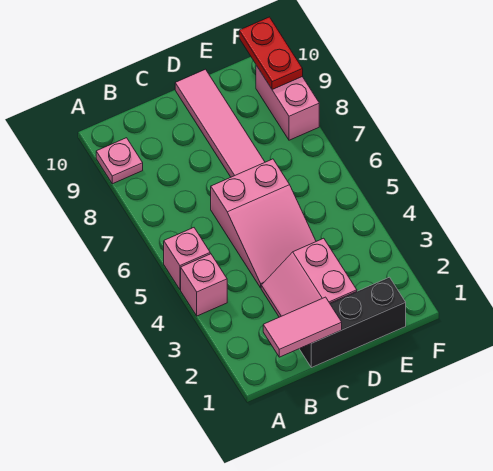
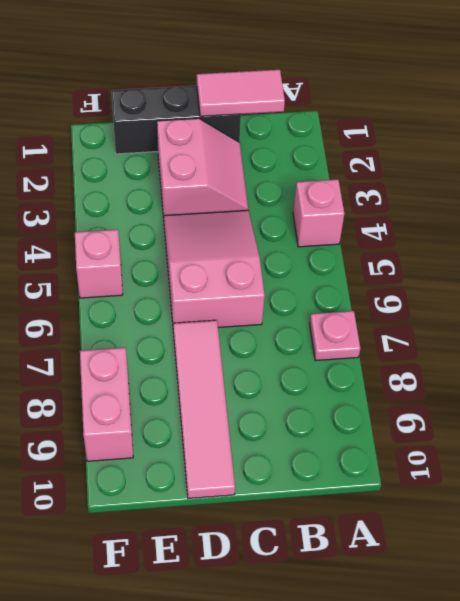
pink brick A5 level 1 -> pink brick F5 level 1
pink plate A9 level 1 -> pink plate A7 level 1
red plate F9:F10 level 2 -> none

